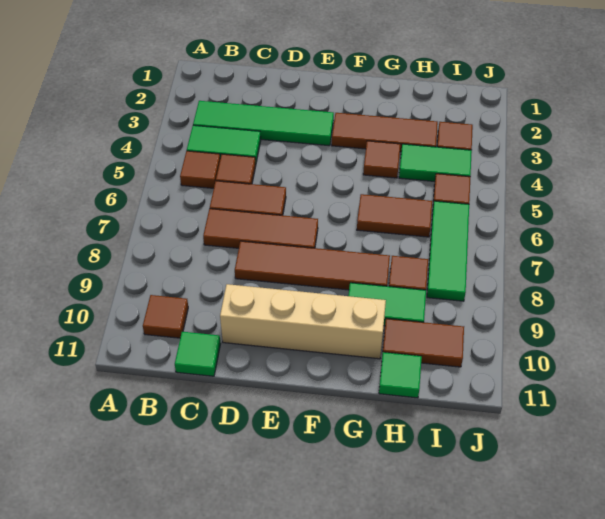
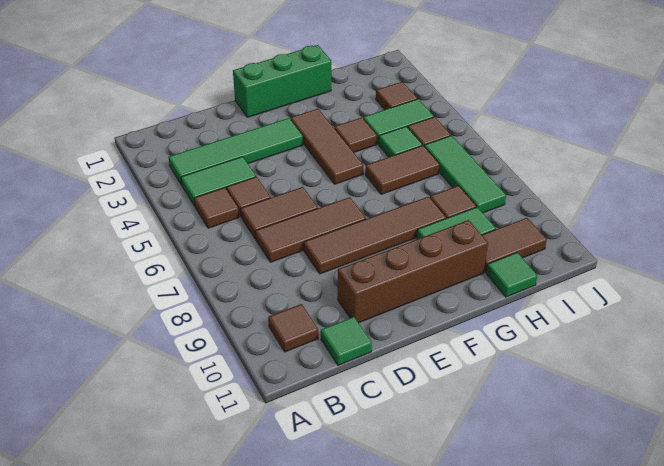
tan brick D10:G10 level 1 -> brown brick D10:G10 level 1
none -> green brick E1:G1 level 1
brown tile F3:H3 level 1 -> brown tile F3:F5 level 1
none -> green tile H5 level 1

